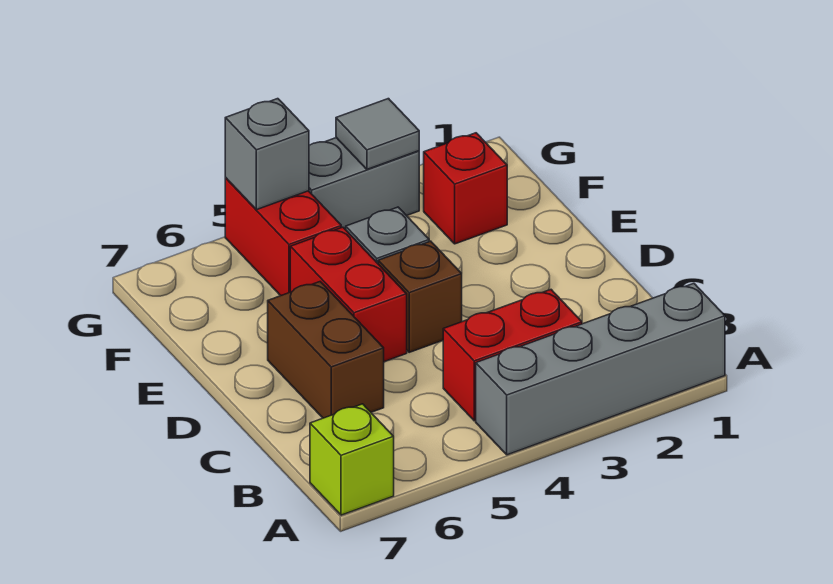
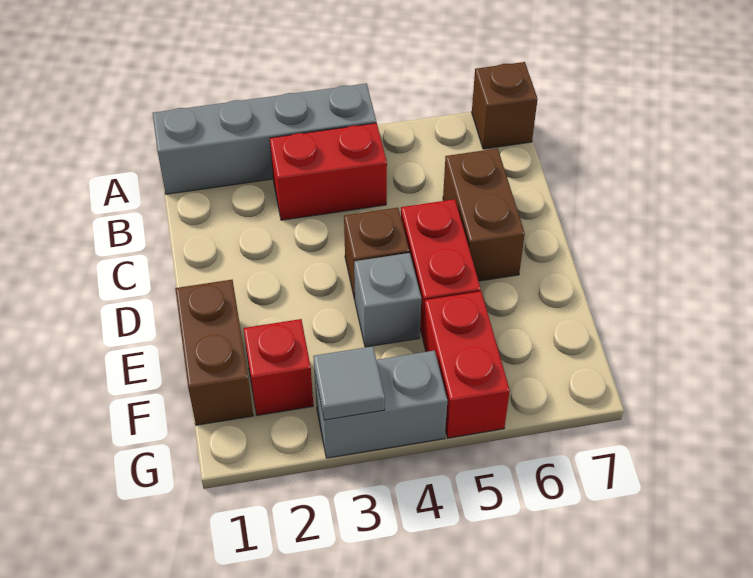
lime brick A7 level 1 -> brown brick A7 level 1
none -> brown brick E1:F1 level 1
grey brick G5 level 2 -> none

